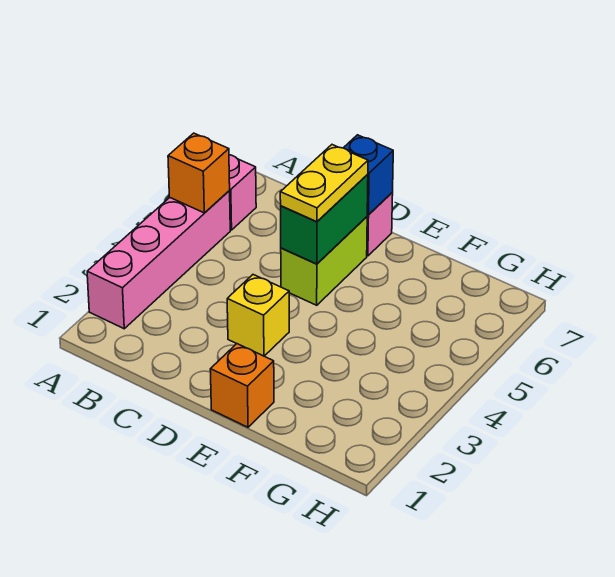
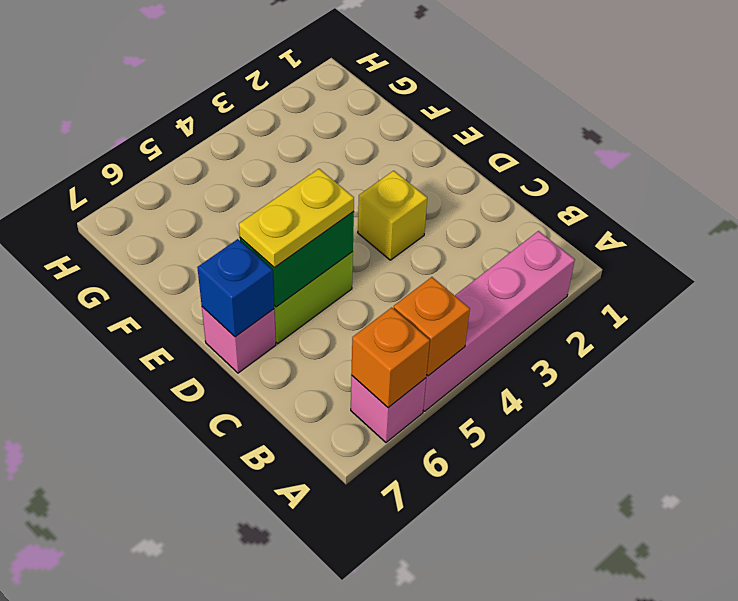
orange brick E1 level 1 -> orange brick A6 level 2

